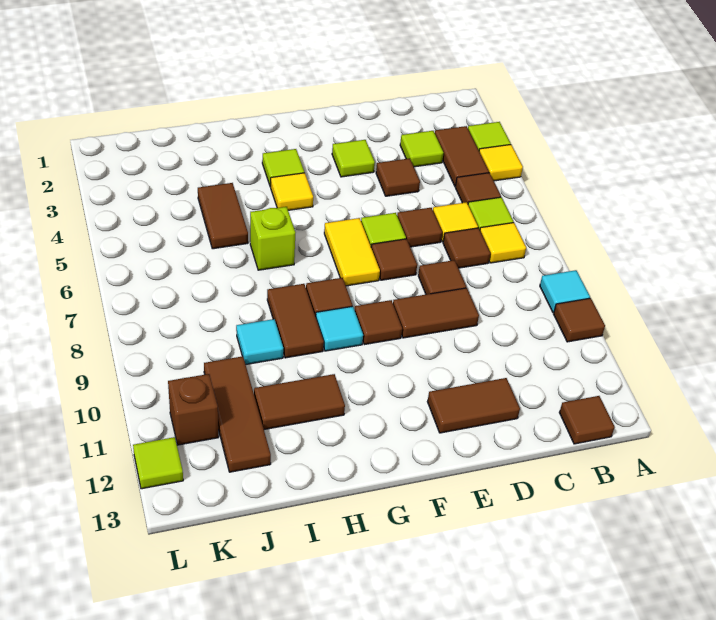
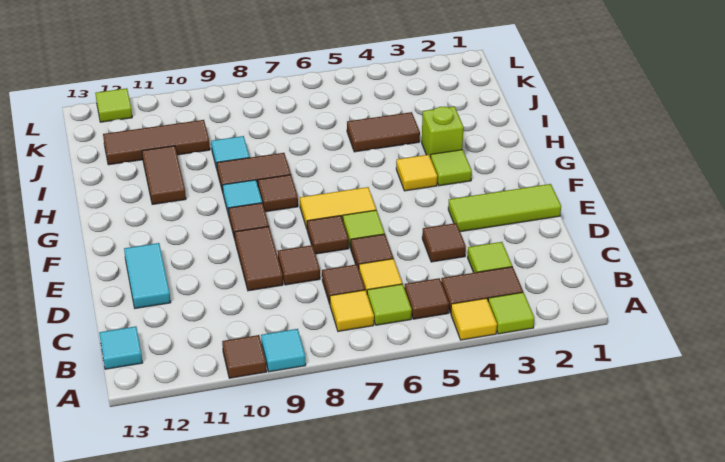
brown tile B13 level 1 -> cyan tile B13 level 1
brown tile D12:E12 level 1 -> cyan tile D12:E12 level 1
lime tile E3 level 1 -> lime tile E1:E3 level 1
lime brick H6 level 1 -> lime brick H3 level 1
brown brick K11 level 1 -> none

